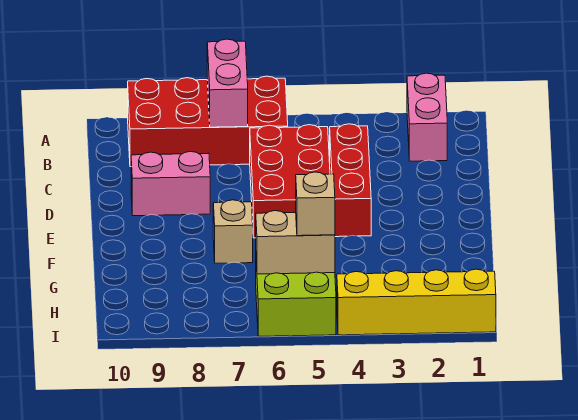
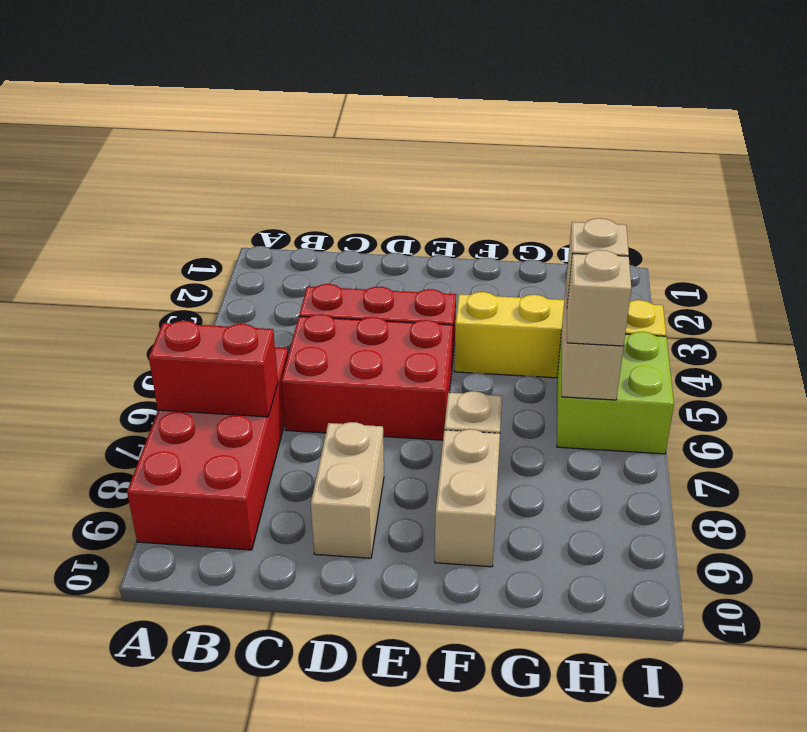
pink brick A2:B2 level 1 -> none
pink brick A7:B7 level 2 -> red brick A7:B7 level 2
pink brick D8:D9 level 1 -> tan brick D8:D9 level 1
none -> tan brick F8:F9 level 1
none -> tan brick H6 level 3
yellow brick I1:I4 level 1 -> yellow brick F4:I4 level 1

